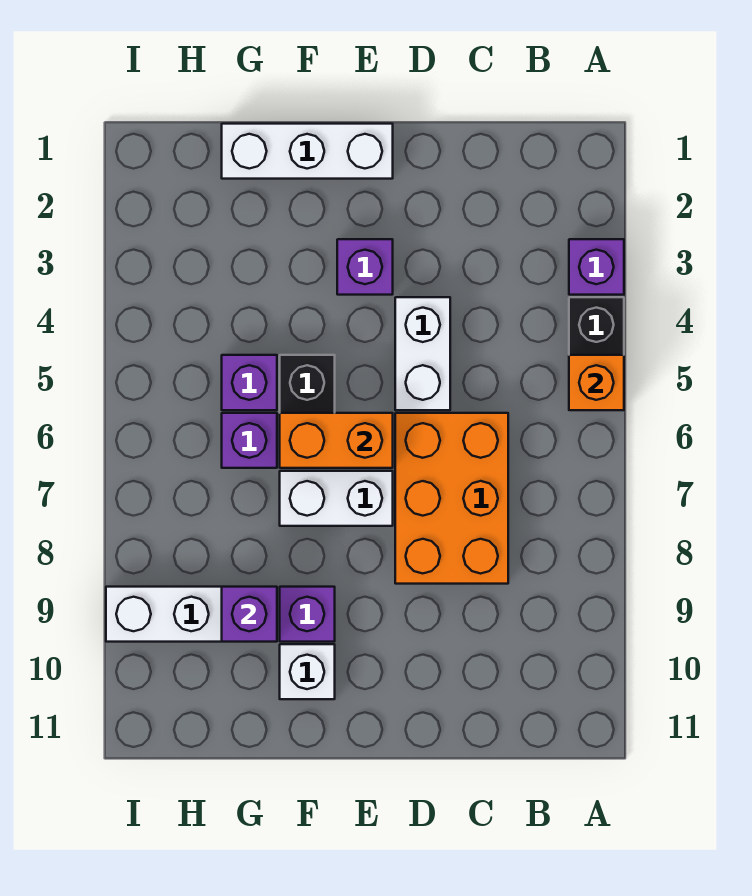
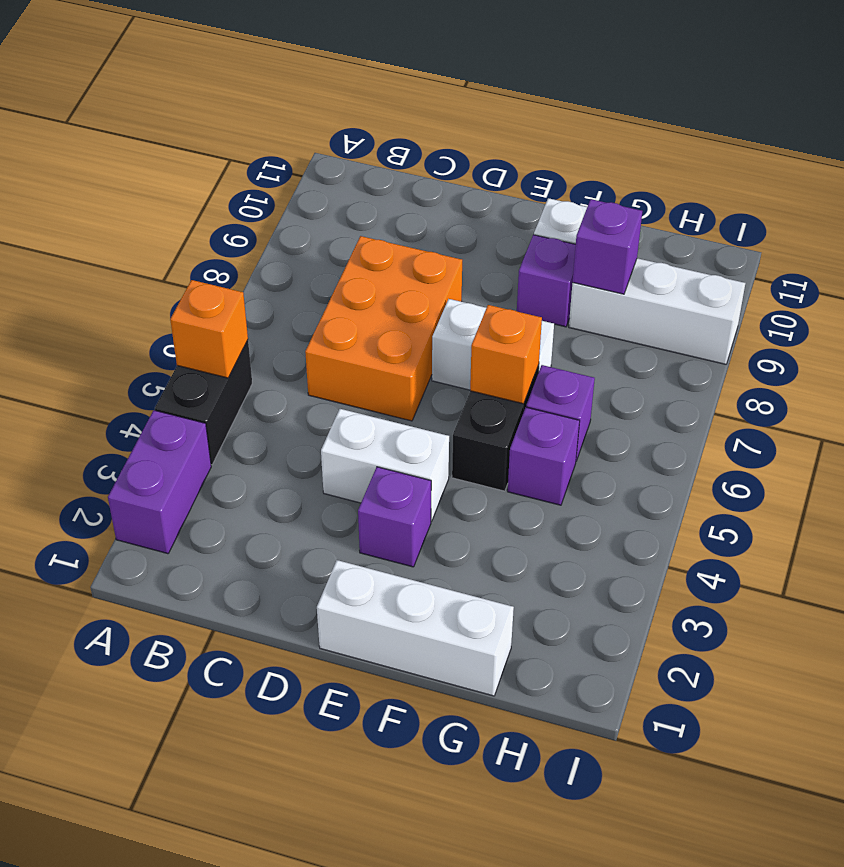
purple brick A3 level 1 -> purple brick A2:A3 level 1
white brick D4:D5 level 1 -> white brick D4:E4 level 1
orange brick E6:F6 level 2 -> orange brick F6 level 2

